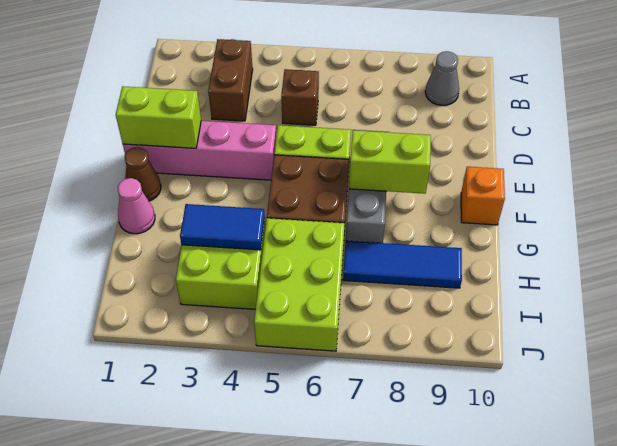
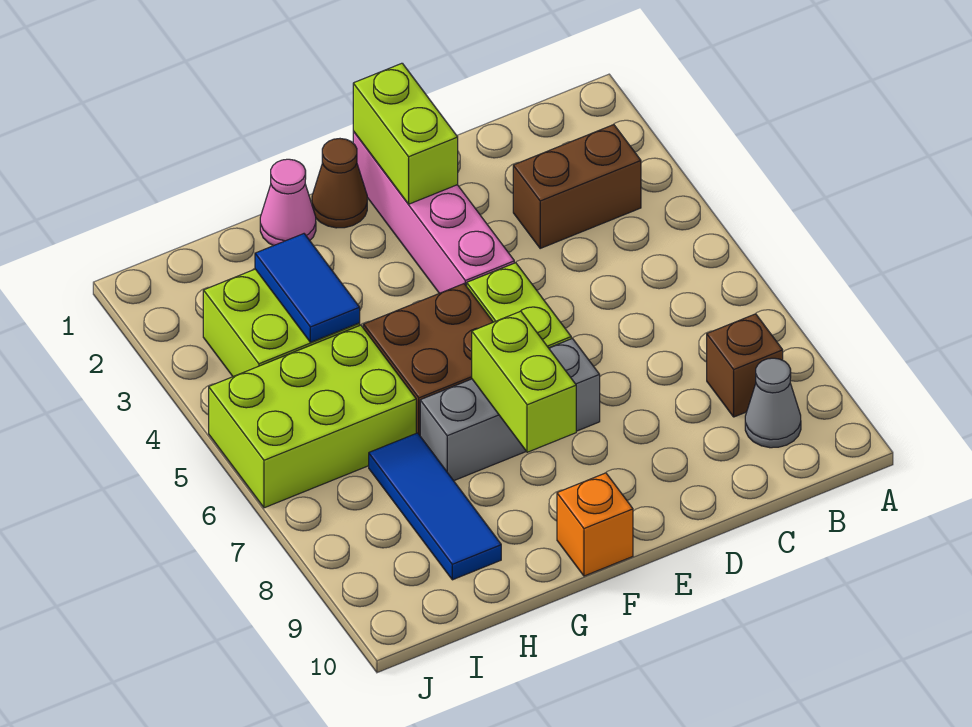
brown brick C5 level 1 -> brown brick B8 level 1

